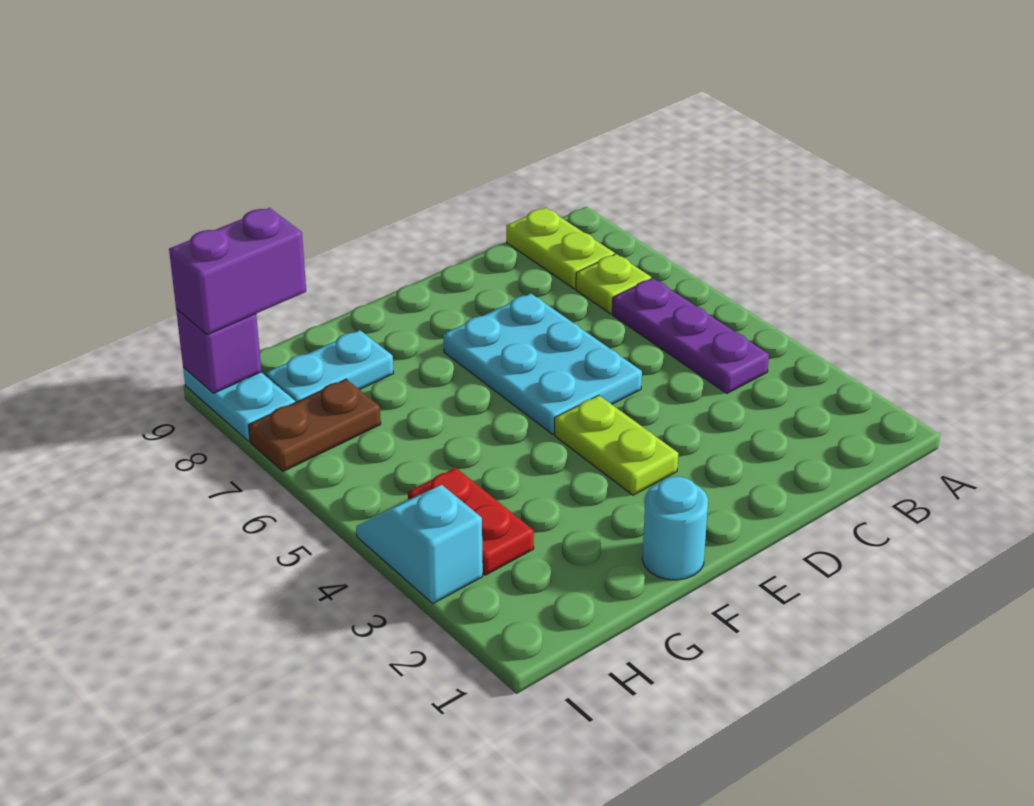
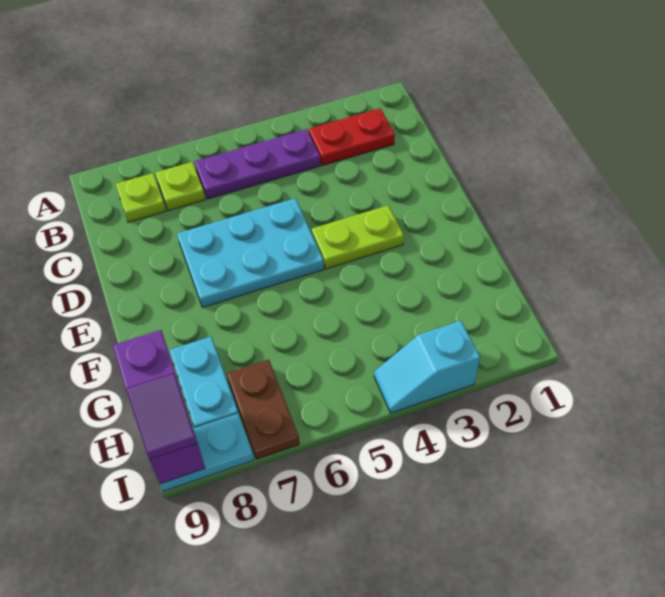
lime plate B8:B9 level 1 -> lime plate B8 level 1
cyan round brick F1 level 1 -> none
red plate H3:H4 level 1 -> red plate B2:B3 level 1
purple brick H9:I9 level 3 -> purple slope H9:I9 level 3 top H

